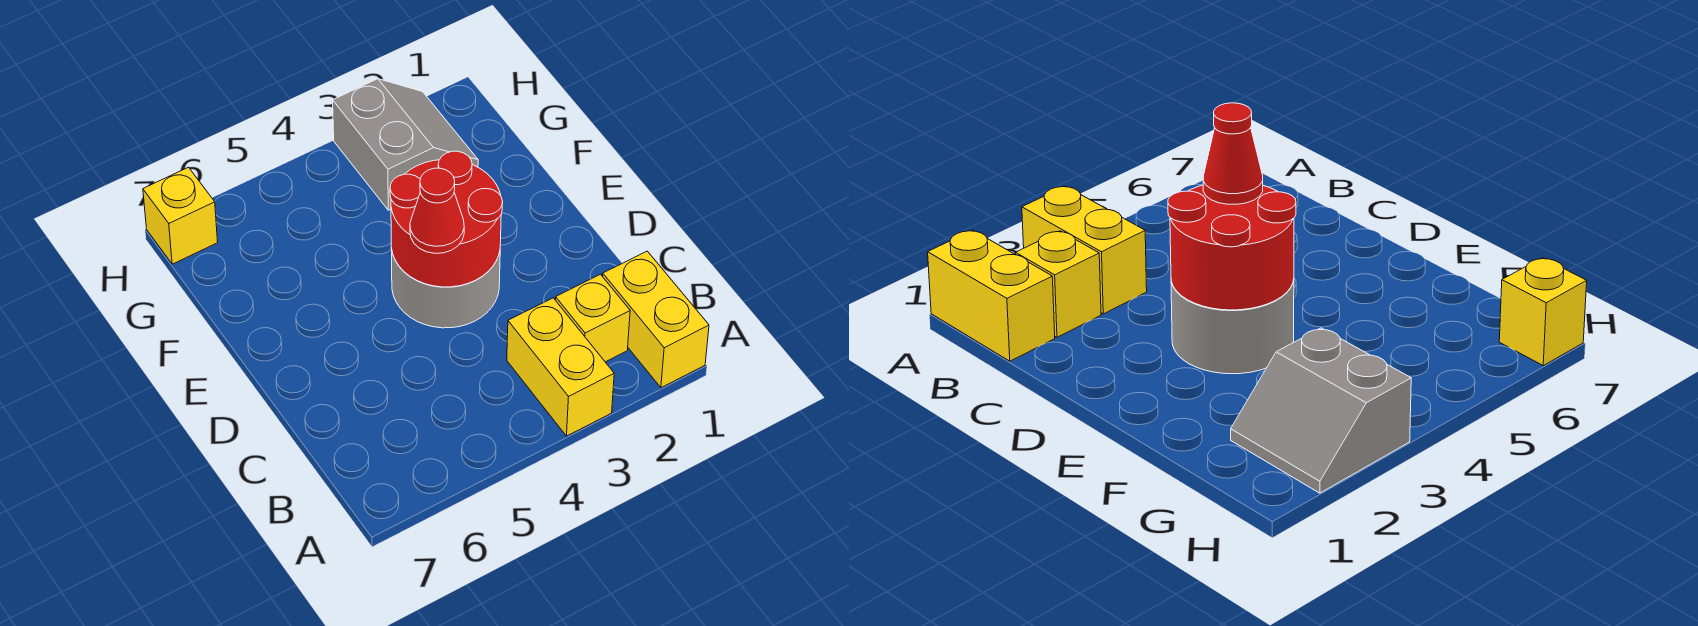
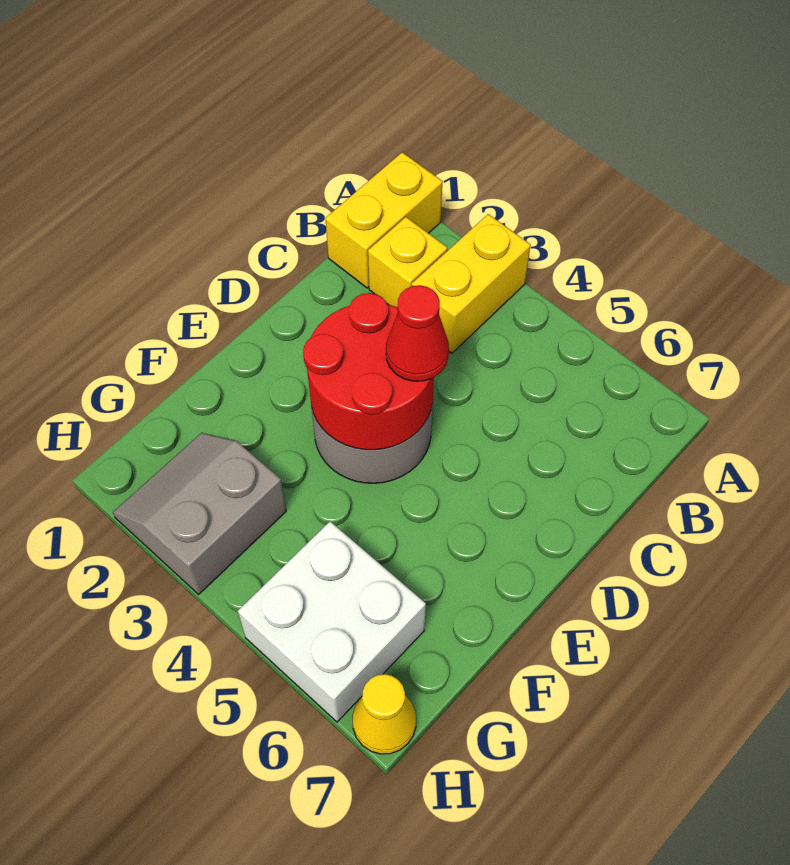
none -> white brick G5:H6 level 1
yellow brick H7 level 1 -> yellow cone H7 level 1

